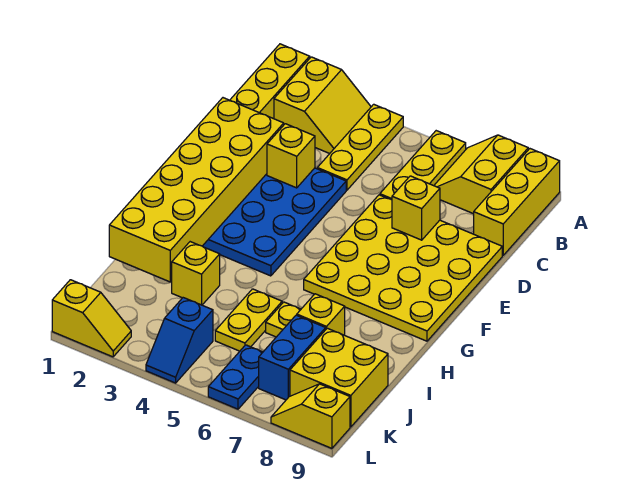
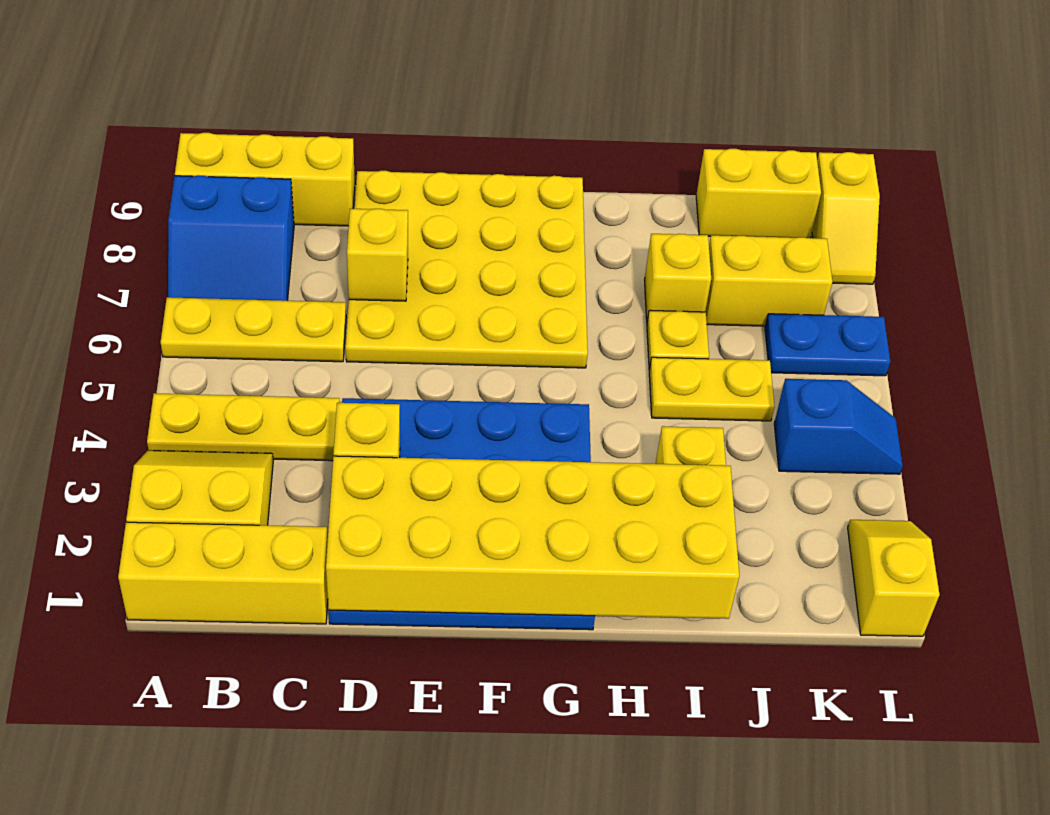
yellow slope A7:B8 level 1 top 8 -> blue slope A7:B8 level 1 top 8
blue brick J7:K7 level 1 -> yellow brick J7:K7 level 1
yellow brick J8:K9 level 1 -> yellow brick J9:K9 level 1

